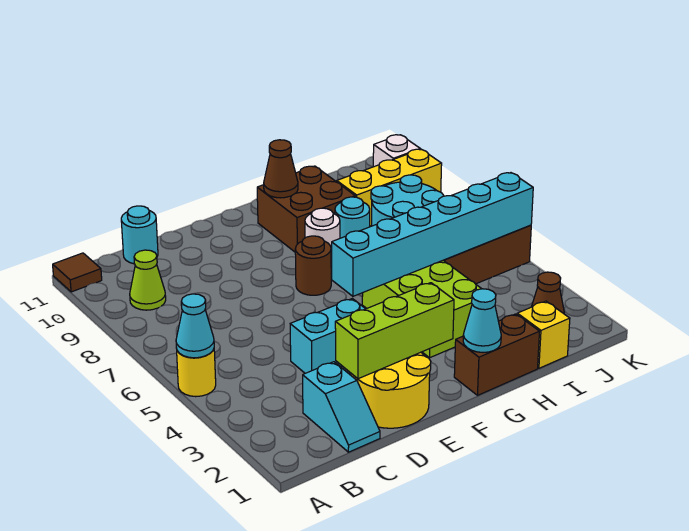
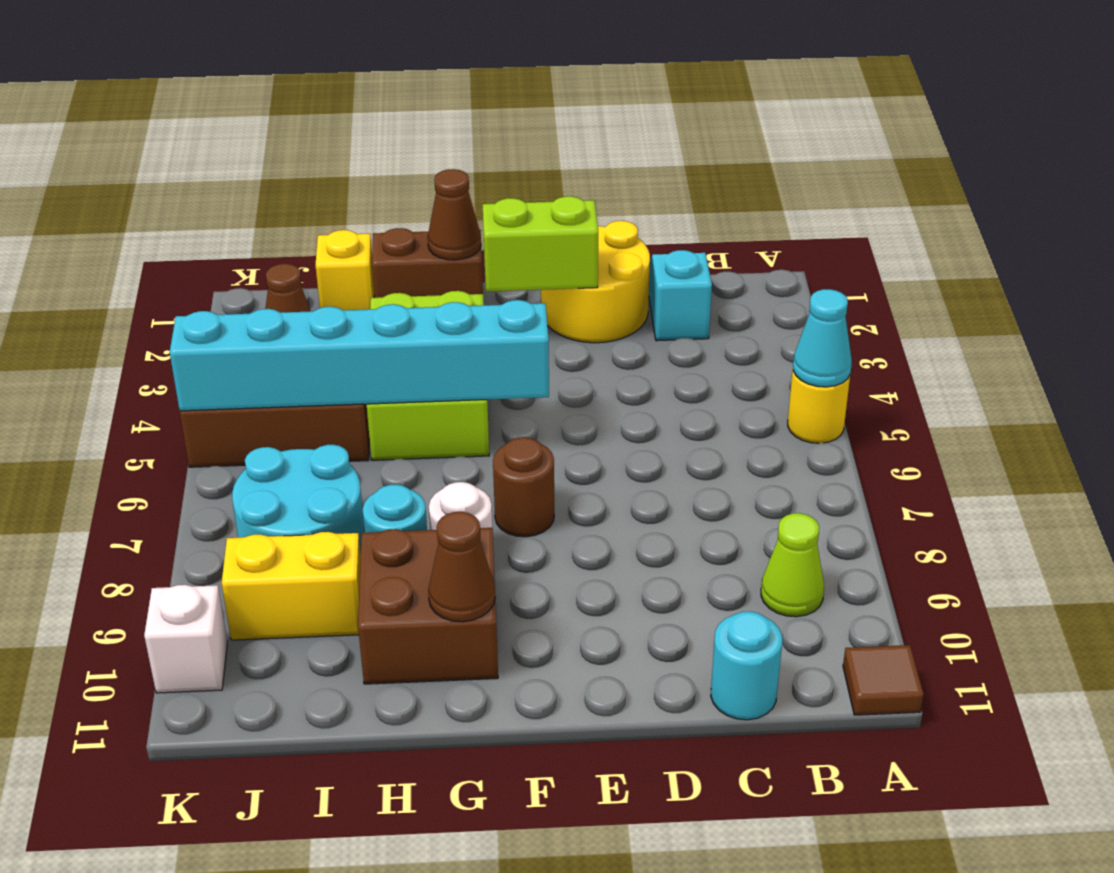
lime brick D2:F2 level 2 -> lime brick E2:F2 level 2
cyan brick D4:E4 level 1 -> none
cyan cone G1 level 2 -> brown cone G1 level 2
yellow brick I9:K9 level 1 -> yellow brick I9:J9 level 1

